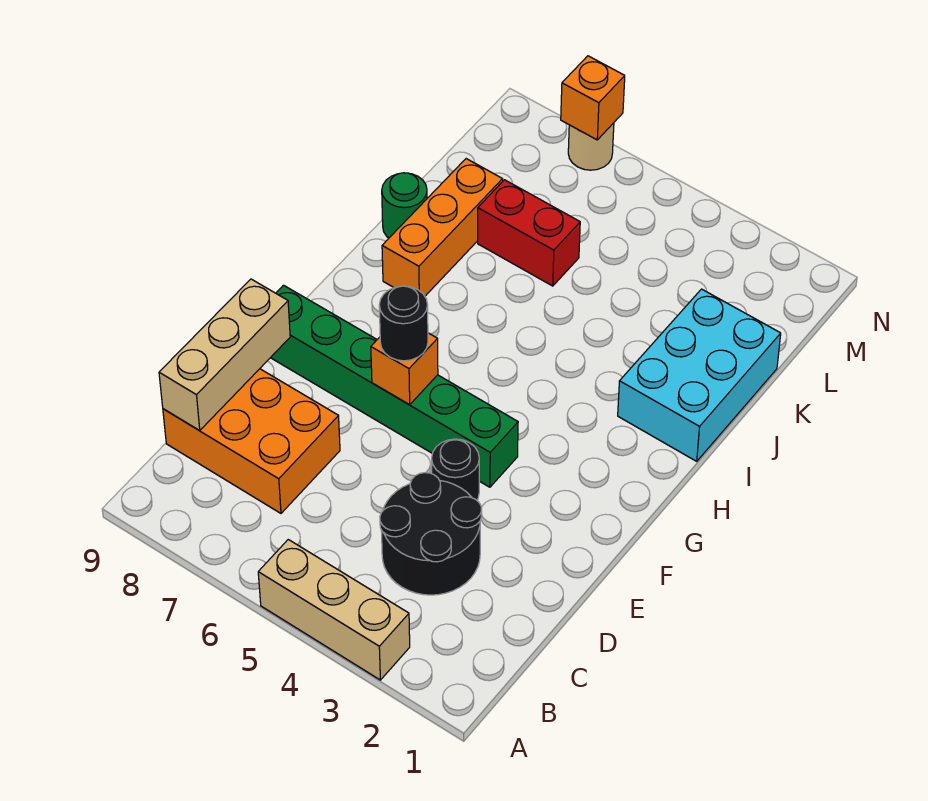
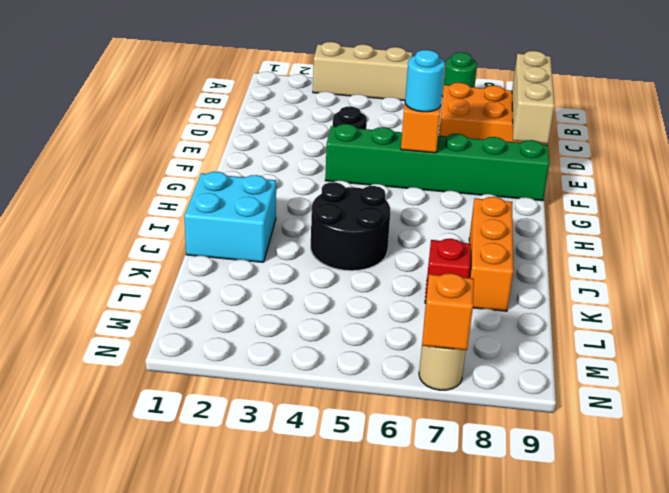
black round brick C3:D4 level 1 -> black round brick I4:J5 level 1
black round brick F6 level 3 -> cyan round brick F6 level 3
cyan brick I1:K2 level 1 -> cyan brick I1:J2 level 1
green round brick J9 level 1 -> green round brick A7 level 1
red brick K6:K7 level 1 -> red brick K7 level 1

